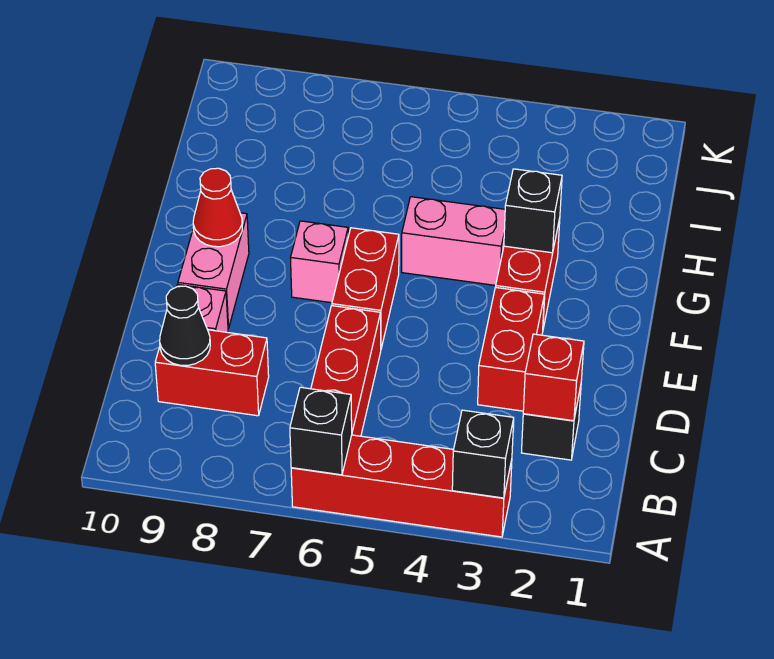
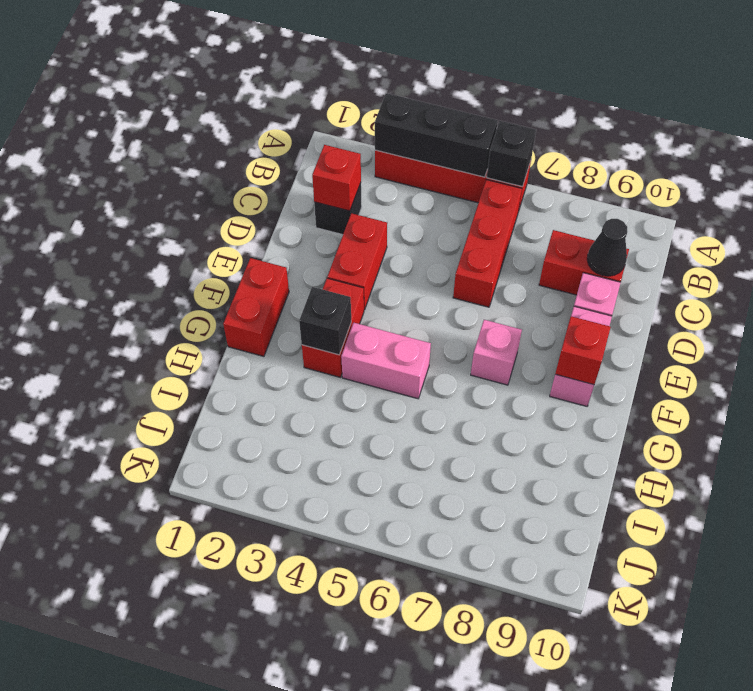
black brick A3 level 2 -> black brick A3:A5 level 2
red brick E6:F6 level 1 -> red brick F1:G1 level 1
red cone F9 level 2 -> red brick F9 level 2

